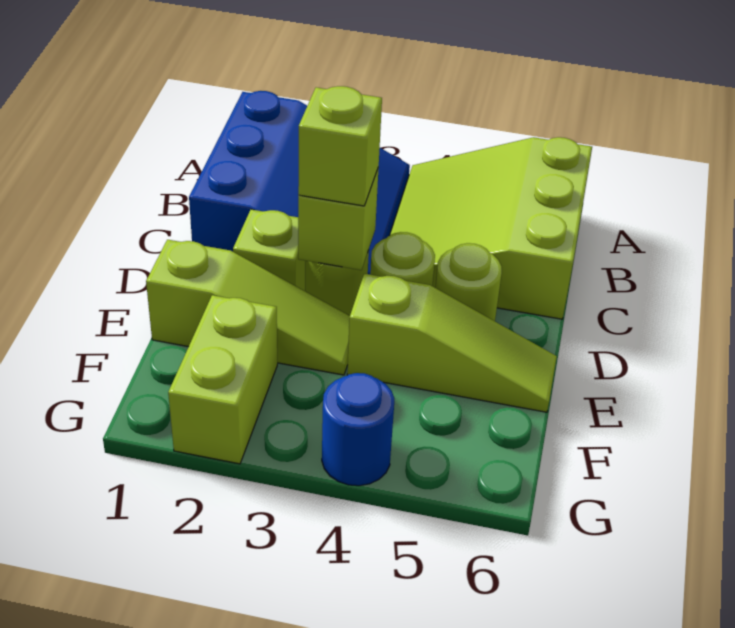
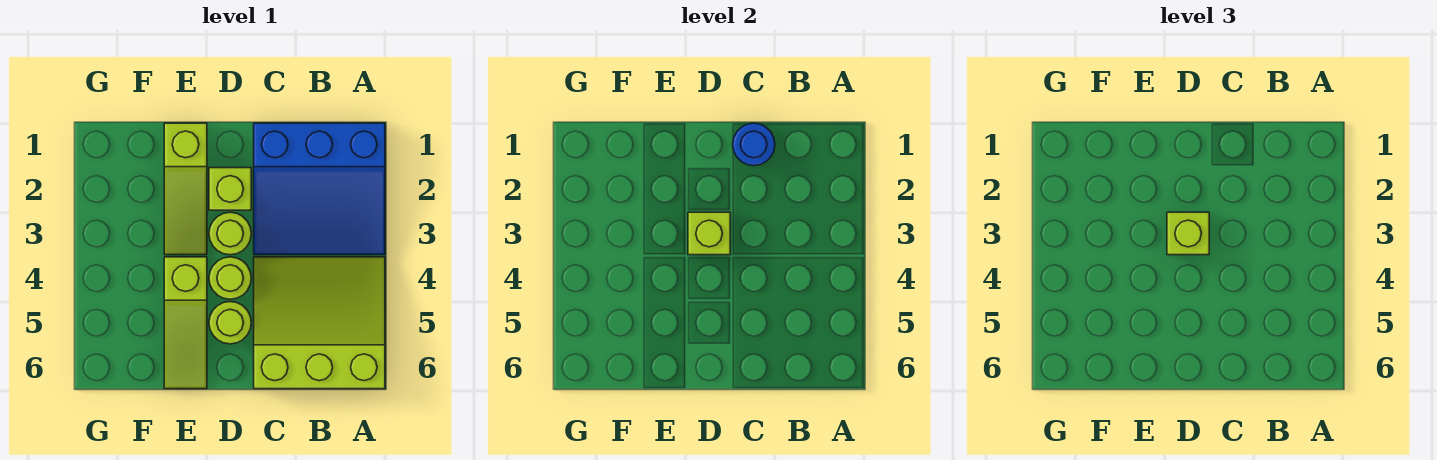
lime brick F2:G2 level 1 -> none
blue round brick G4 level 1 -> blue round brick C1 level 2

